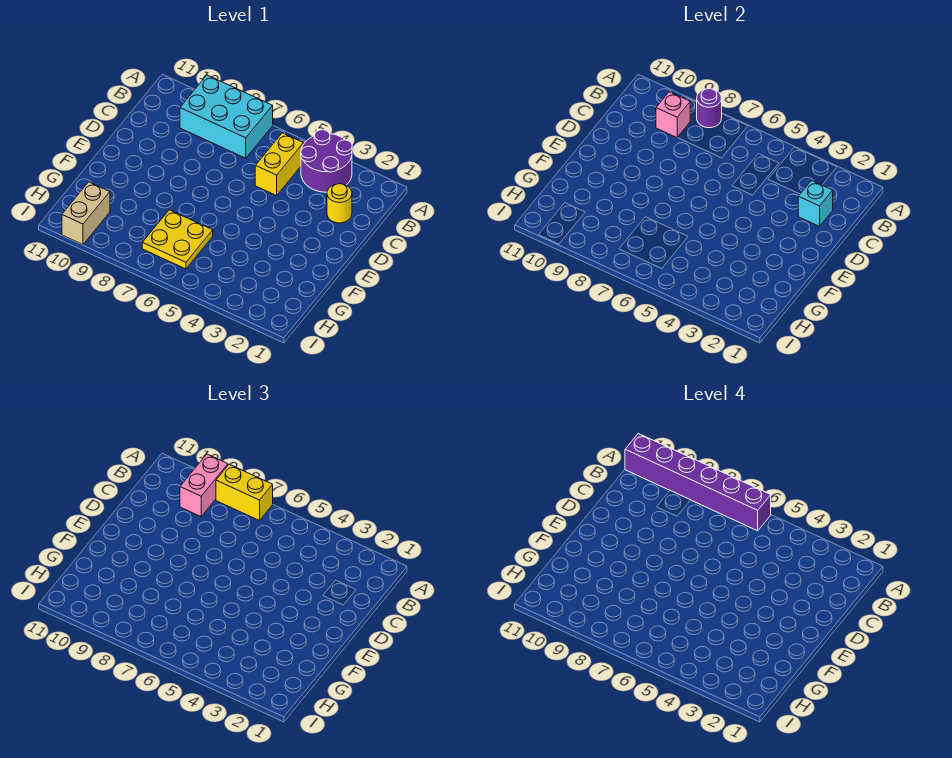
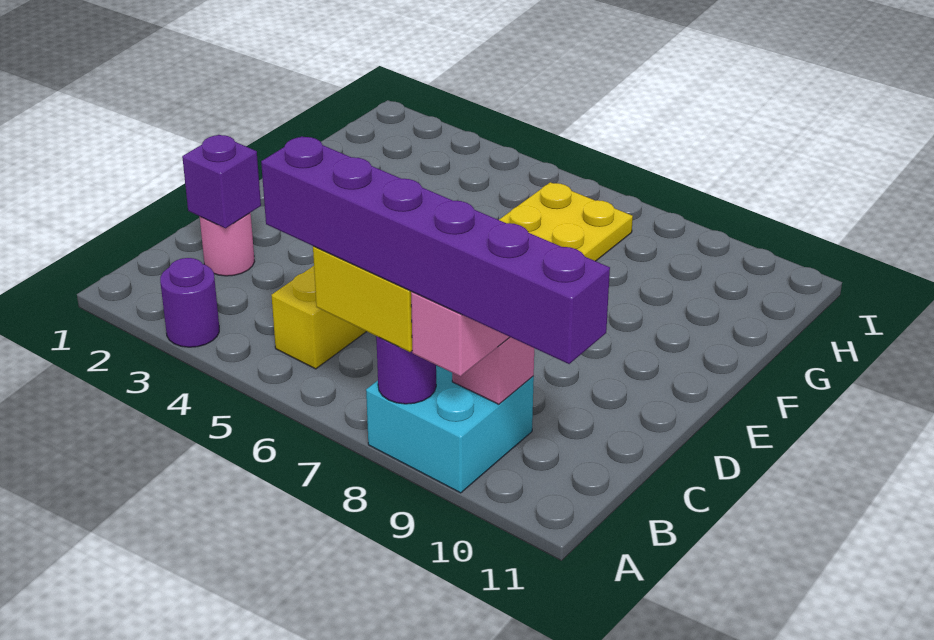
purple round brick A3:B4 level 1 -> purple round brick A3 level 1
cyan brick A7:B9 level 1 -> cyan brick A8:B9 level 1
yellow round brick C2 level 1 -> pink round brick C2 level 1
cyan brick C2 level 2 -> purple brick C2 level 2
tan brick H10:I10 level 1 -> none

